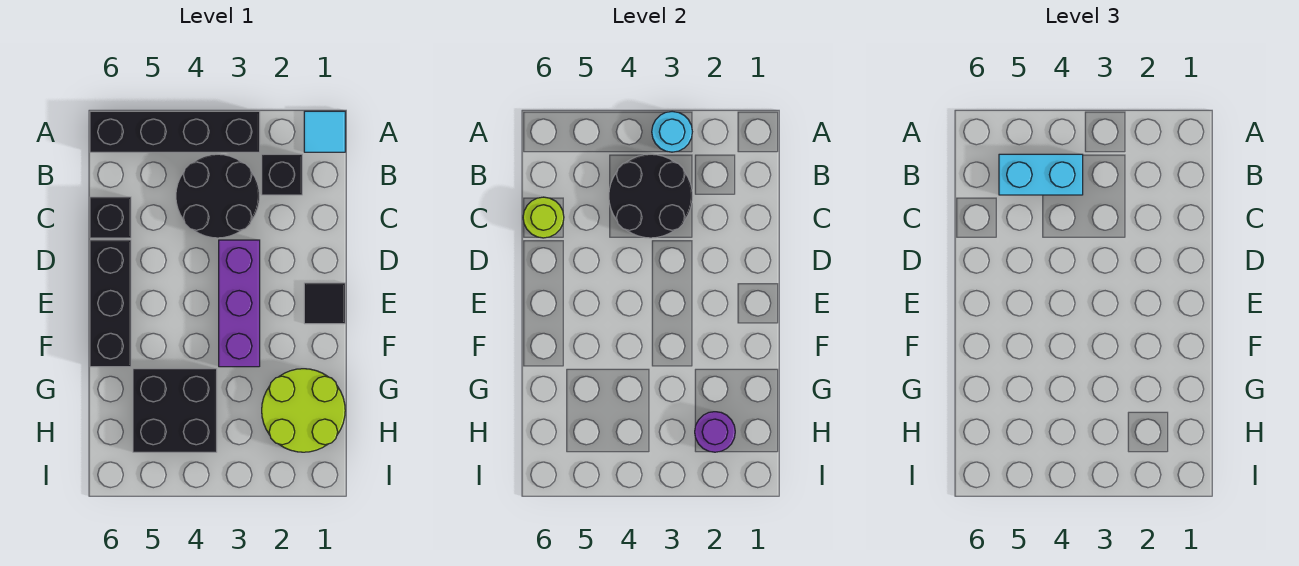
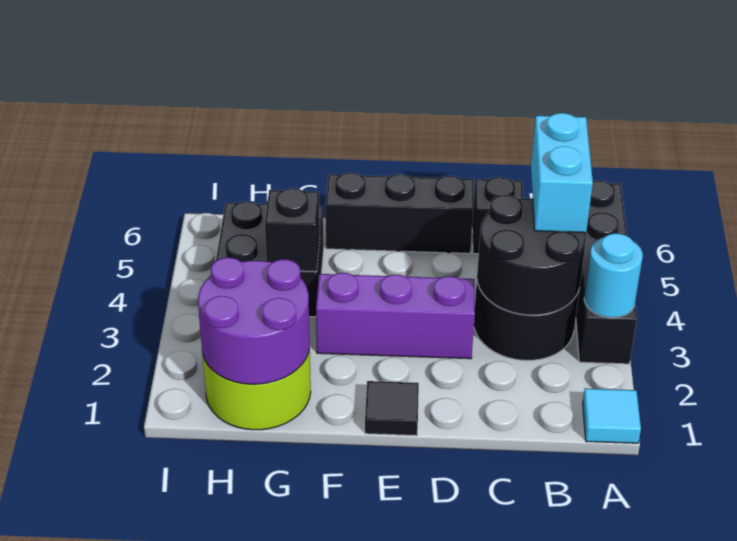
black brick B2 level 1 -> black brick G4 level 2
lime round brick C6 level 2 -> none
purple round brick H2 level 2 -> purple round brick G1:H2 level 2

